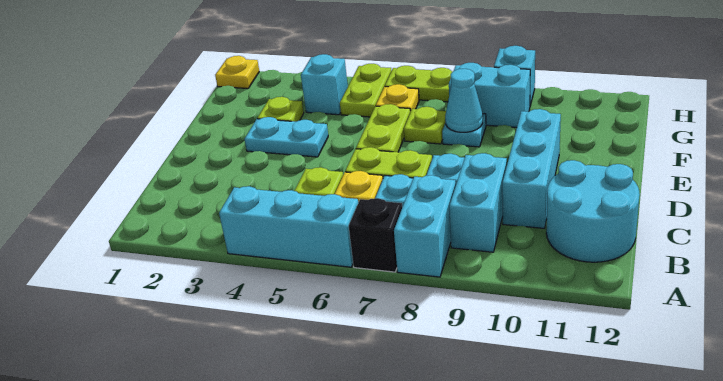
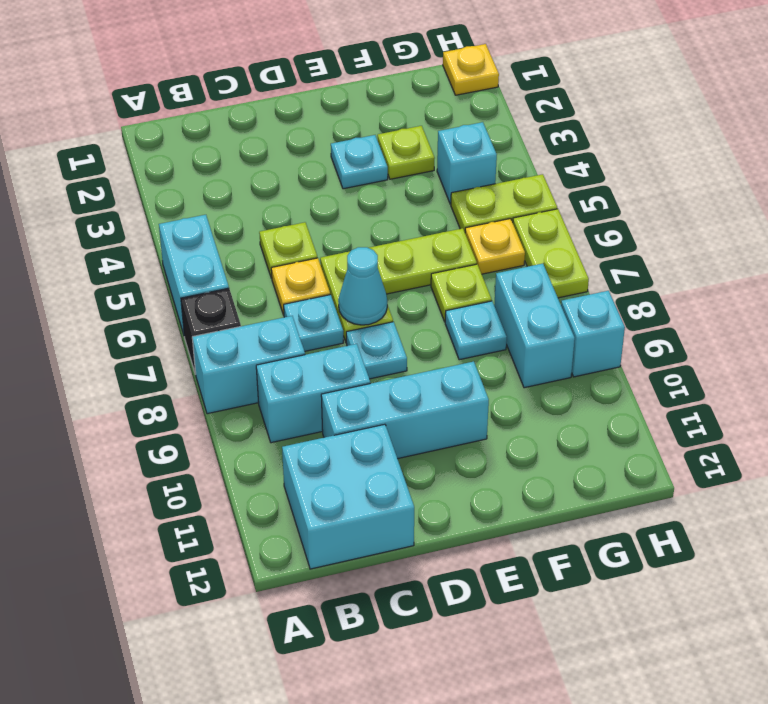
cyan brick A4:A6 level 1 -> cyan brick A5:A6 level 1
cyan round brick B11:C12 level 1 -> cyan brick B11:C12 level 1
cyan plate E3:E4 level 1 -> cyan plate E3 level 1
cyan cone F8 level 2 -> cyan cone D7 level 2

